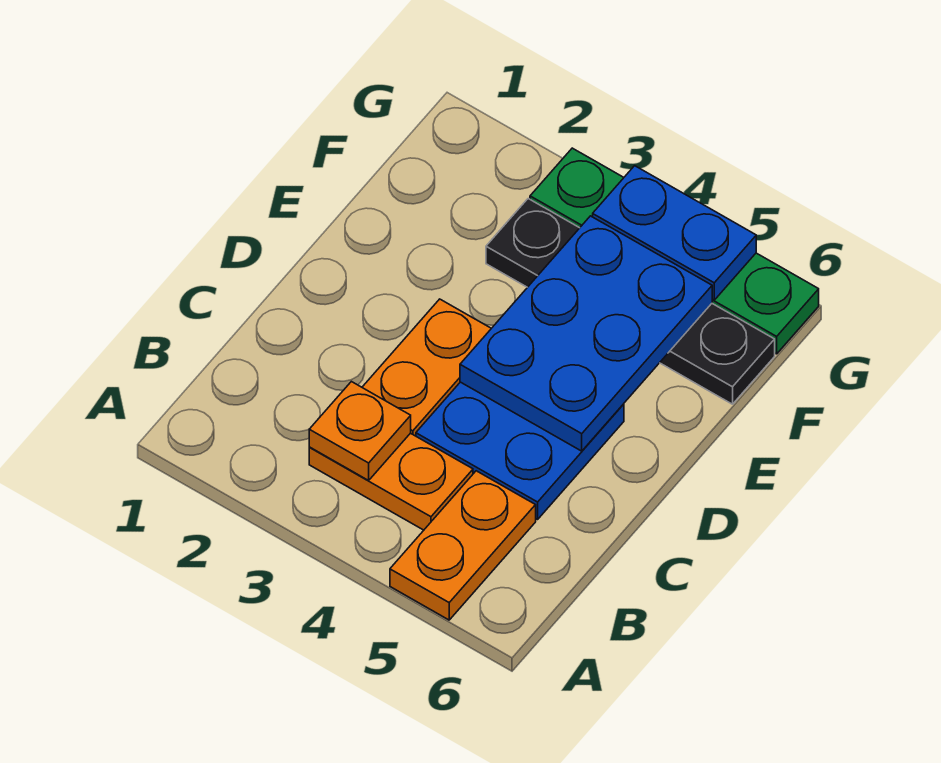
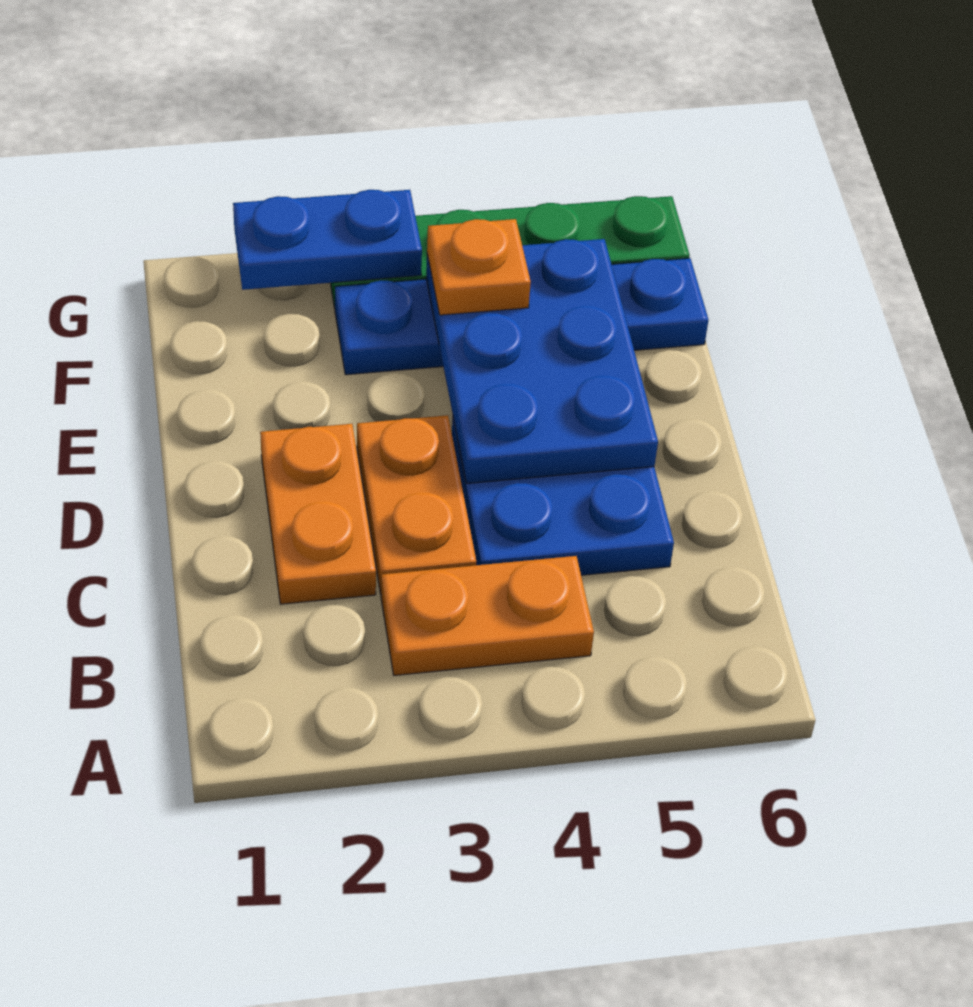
orange plate A5:B5 level 1 -> orange plate C2:D2 level 1
orange plate B3 level 2 -> orange plate F4 level 3
black plate F3:F6 level 1 -> blue plate F3:F6 level 1
blue plate G4:G5 level 2 -> blue plate G2:G3 level 2

